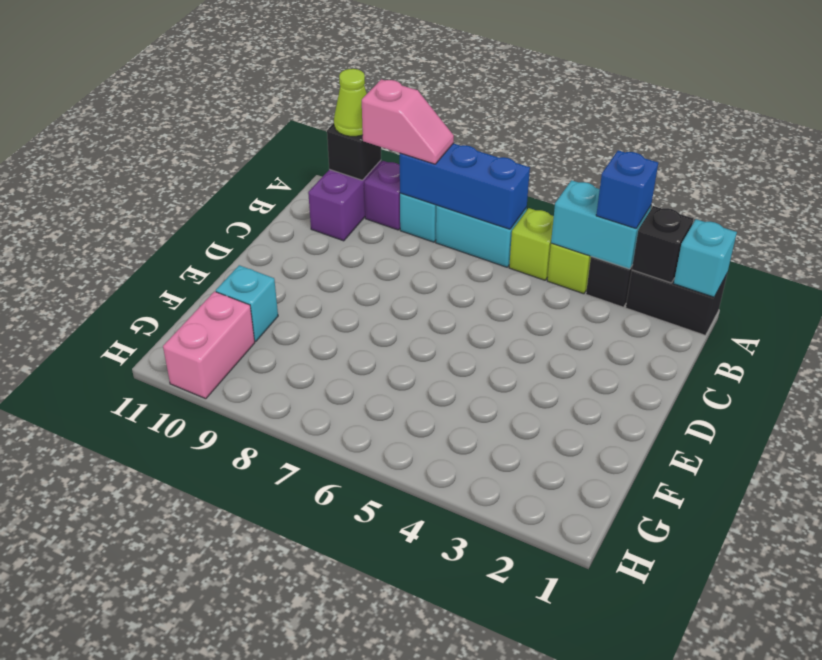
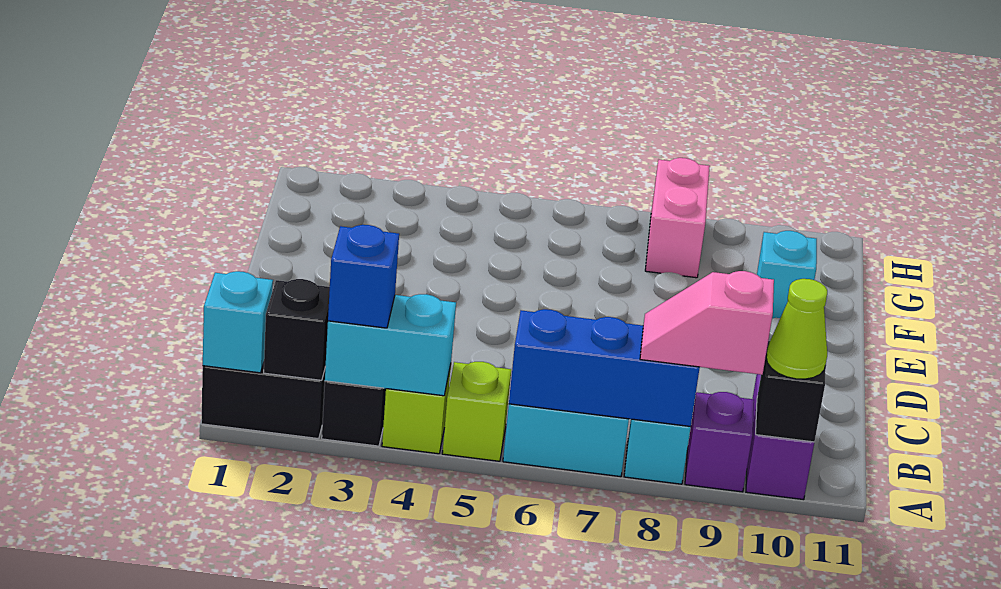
pink brick G10:H10 level 1 -> pink brick G8:H8 level 1

